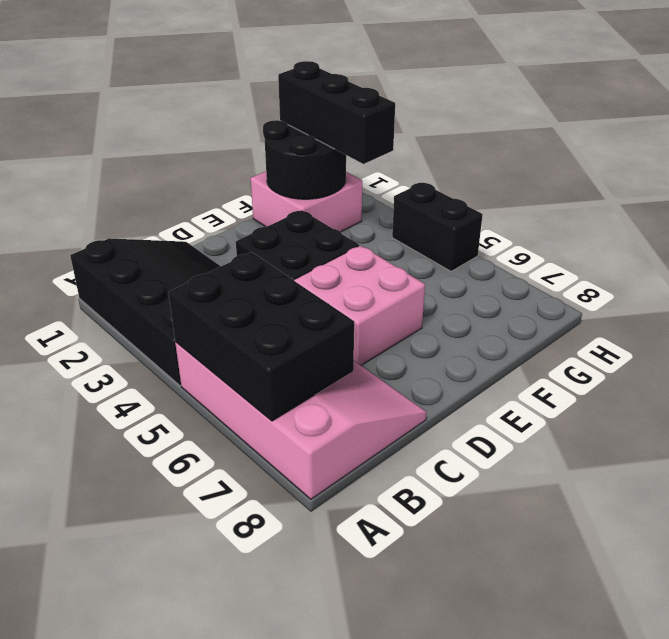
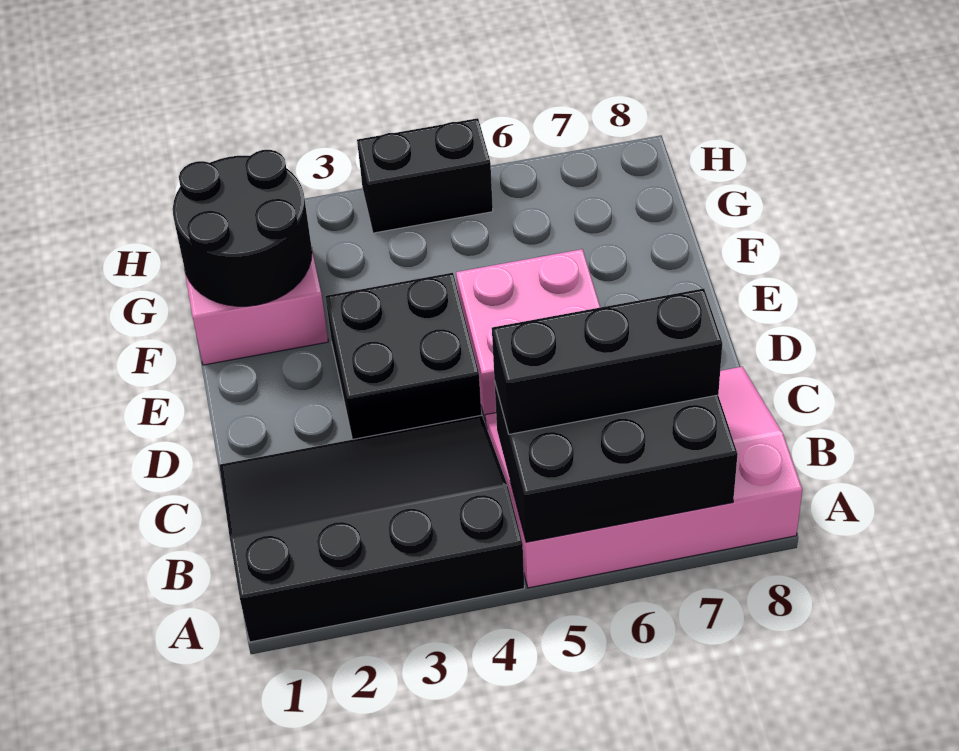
black brick G1:G3 level 3 -> black brick B5:B7 level 3

